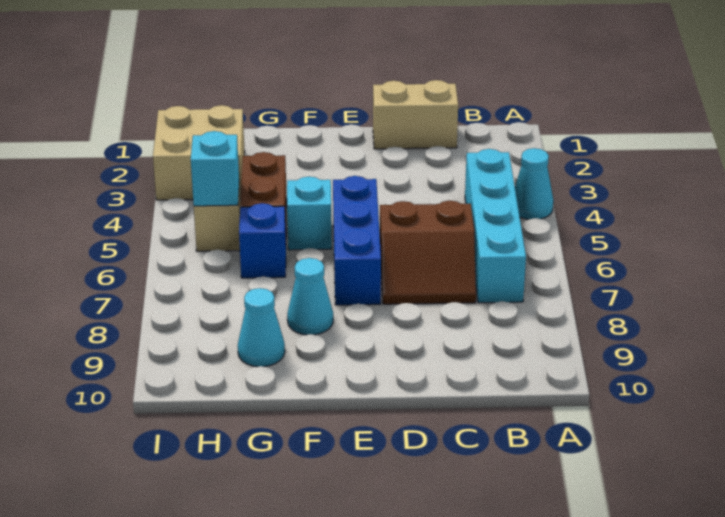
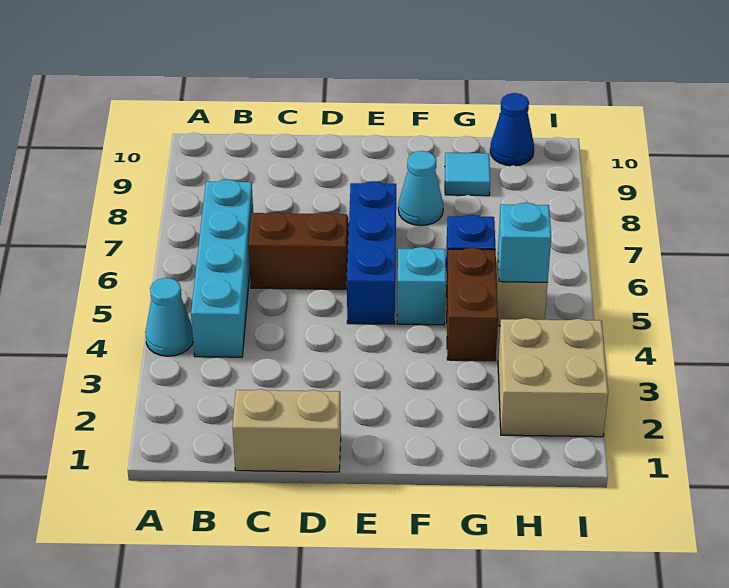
cyan cone G9 level 1 -> cyan tile G9 level 1
none -> blue cone H10 level 1

